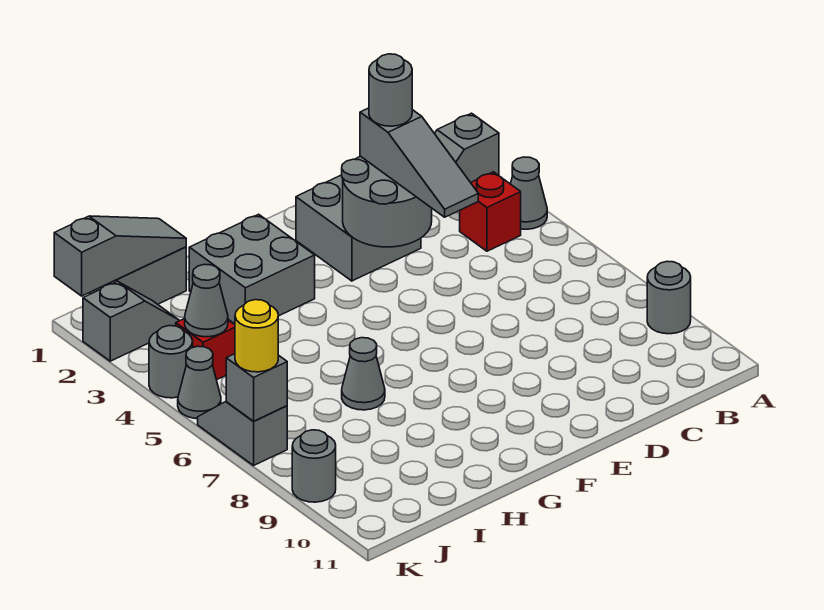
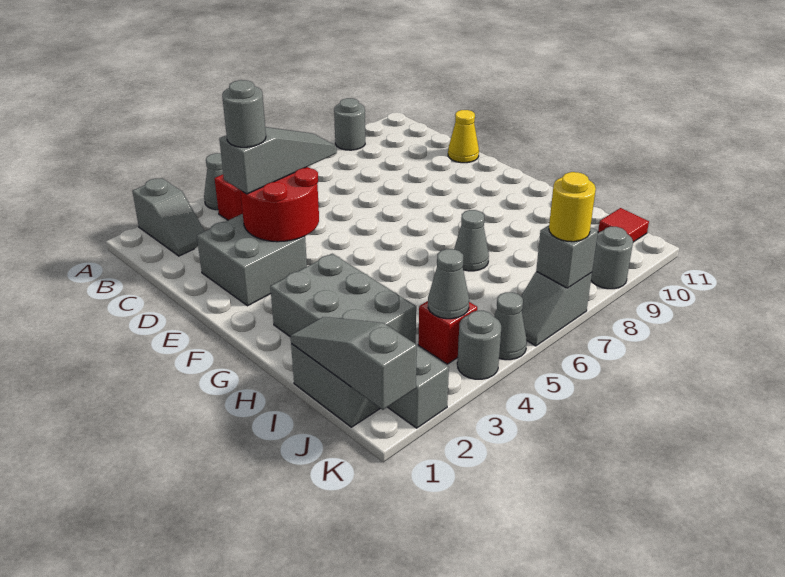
grey round brick D3:E4 level 2 -> red round brick D3:E4 level 2
none -> yellow cone D11 level 1
grey brick G2:H3 level 1 -> grey brick G2:I3 level 1
none -> red tile J11 level 1

